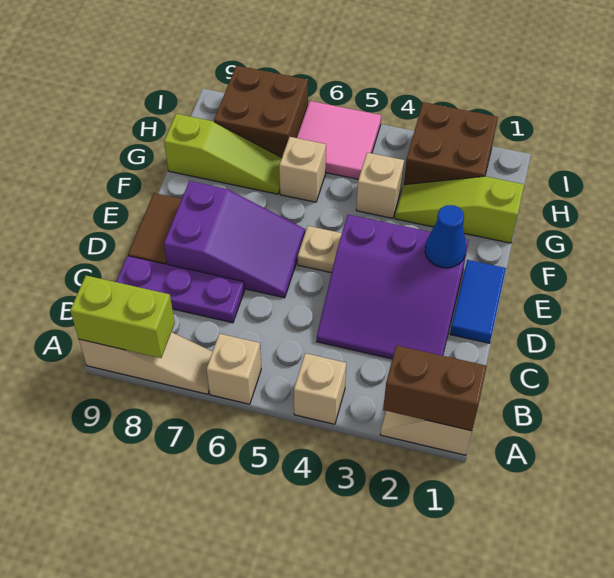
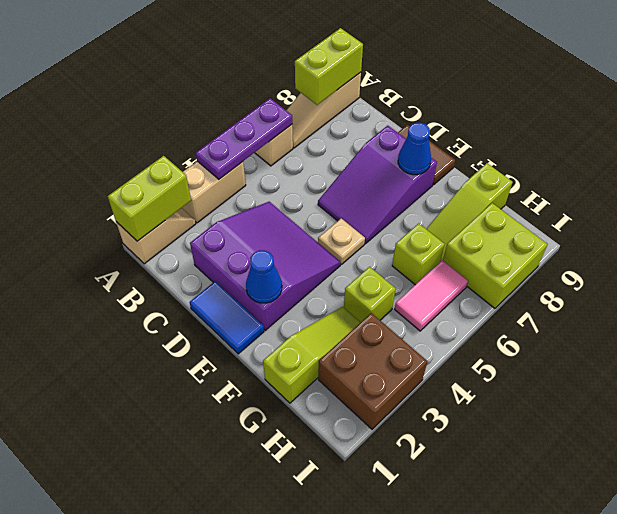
brown brick A1:A2 level 2 -> lime brick A1:A2 level 2
tan brick A4 level 1 -> tan brick A3:A4 level 1
purple slope C2:E4 level 1 top E -> purple slope C2:E4 level 1 top 2
purple plate C7:C9 level 1 -> purple plate A4:A6 level 2
none -> blue cone E8 level 2
tan brick G4 level 1 -> lime brick G4 level 1
tan brick G6 level 1 -> lime brick G6 level 1
pink tile H5:I6 level 1 -> pink tile H5:H6 level 1
brown brick H7:I8 level 1 -> lime brick H7:I8 level 1

